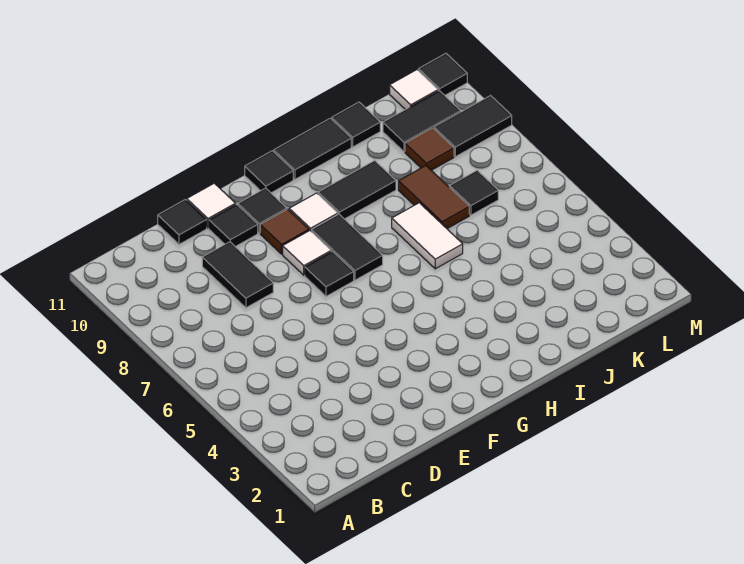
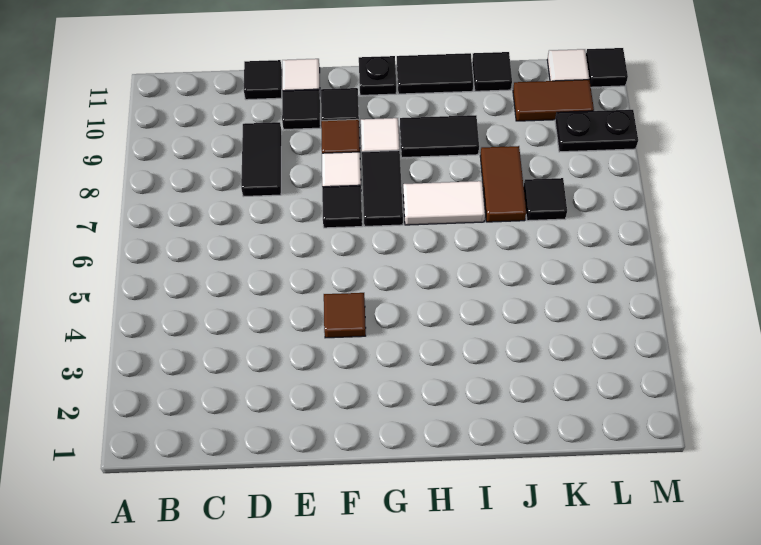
black tile G11 level 1 -> black plate G11 level 1
white tile I6:I7 level 1 -> white tile H7:I7 level 1
brown tile K9 level 1 -> brown tile F4 level 1
black tile K10:L10 level 1 -> brown tile K10:L10 level 1
black tile L9:M9 level 1 -> black plate L9:M9 level 1

